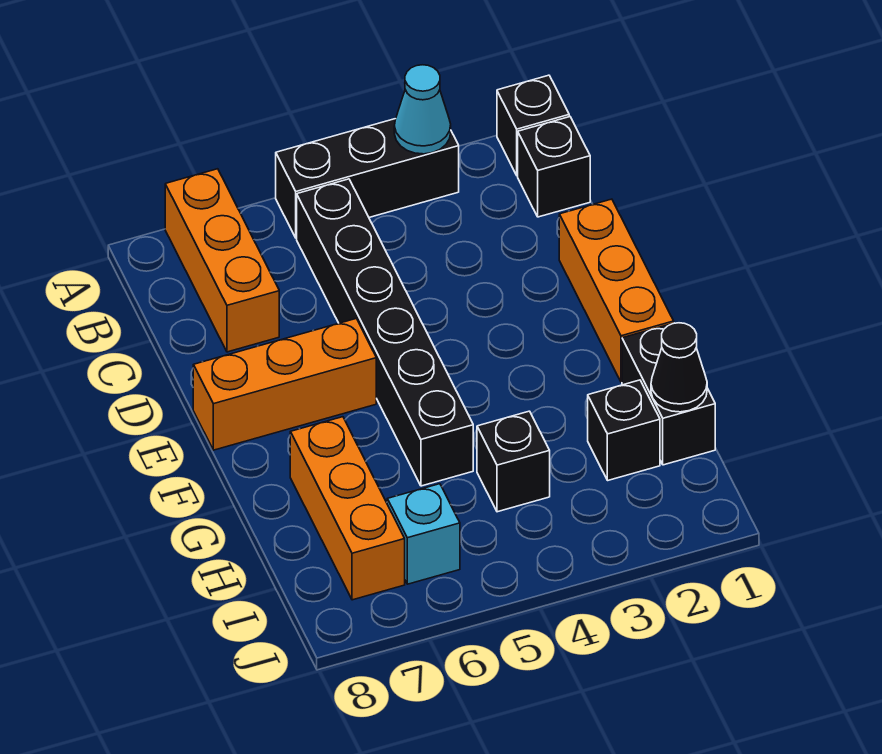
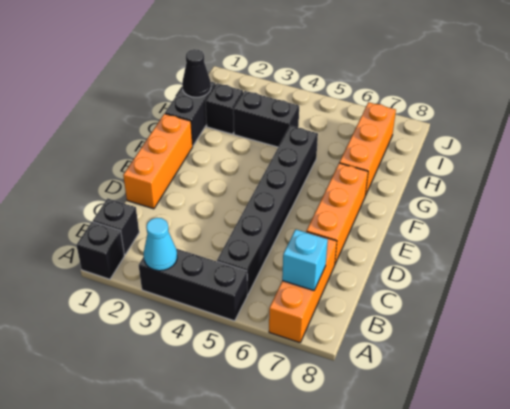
orange brick E6:E8 level 1 -> orange brick D7:F7 level 1
black brick H4 level 1 -> black brick H3:H4 level 1
cyan brick I6 level 1 -> cyan brick B7 level 2

